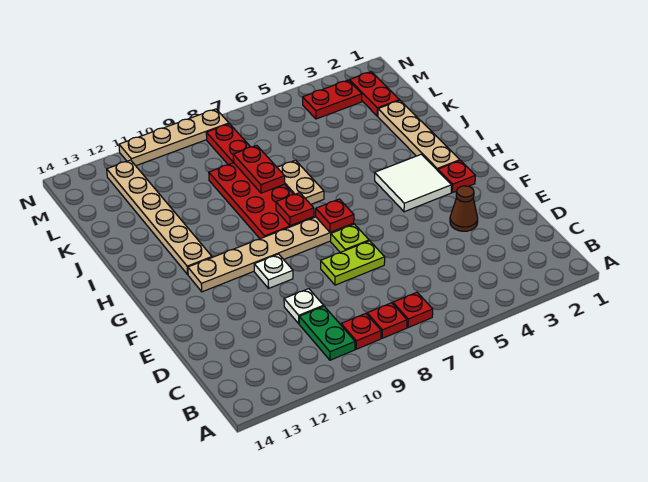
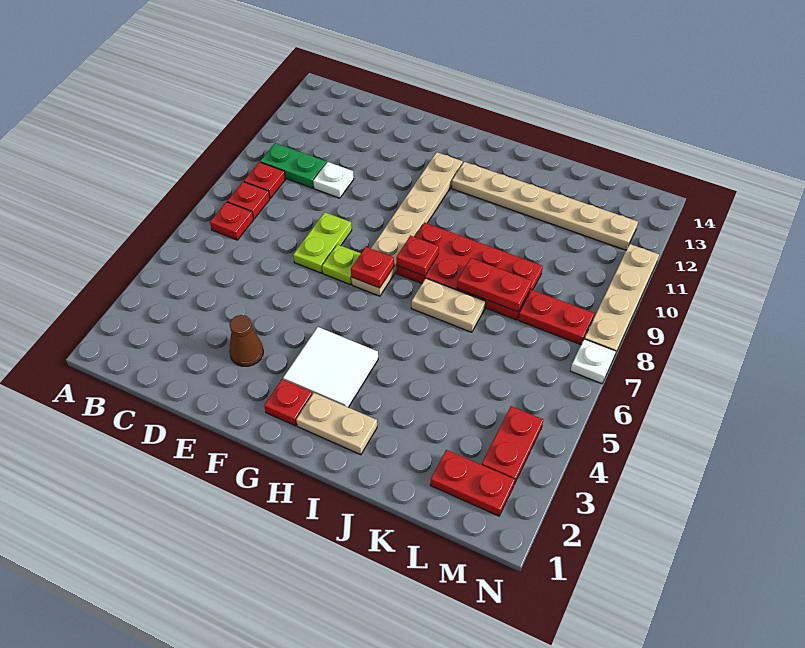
white plate F10 level 1 -> white plate N7 level 1
tan plate H2:K2 level 1 -> tan plate H2:I2 level 1

